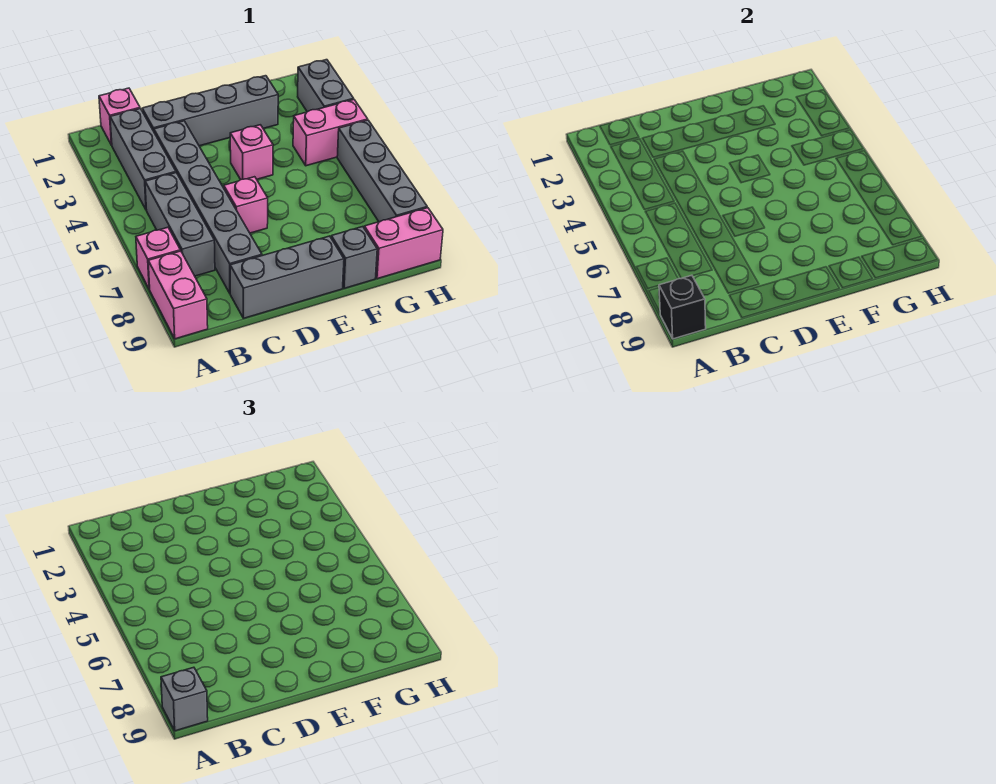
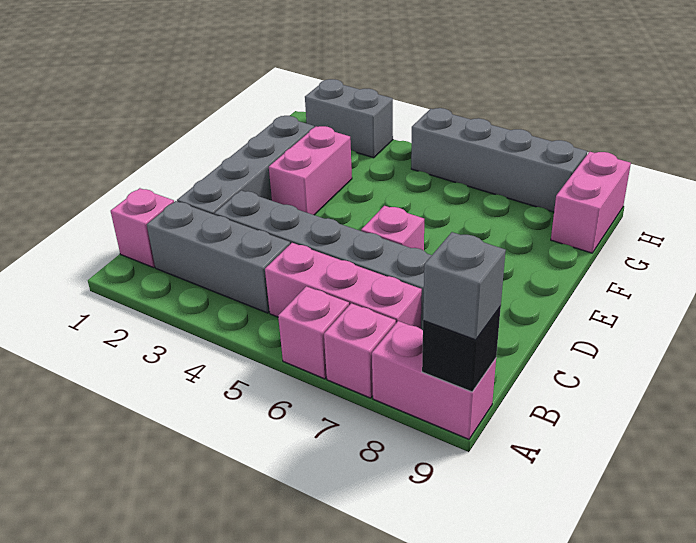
grey brick B5:B7 level 1 -> pink brick B5:B7 level 1
grey brick C9:E9 level 1 -> none
pink brick E4 level 1 -> pink brick A6 level 1
grey brick F9 level 1 -> none
pink brick G4:H4 level 1 -> pink brick E3:F3 level 1

